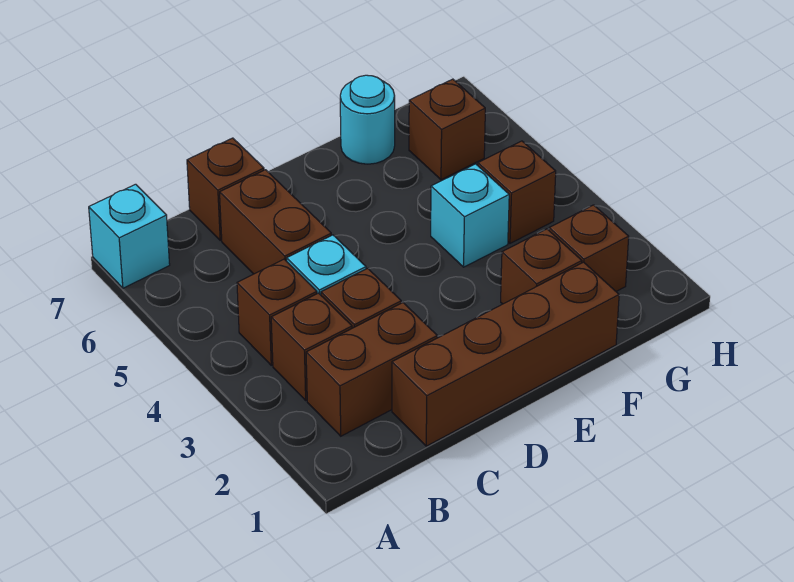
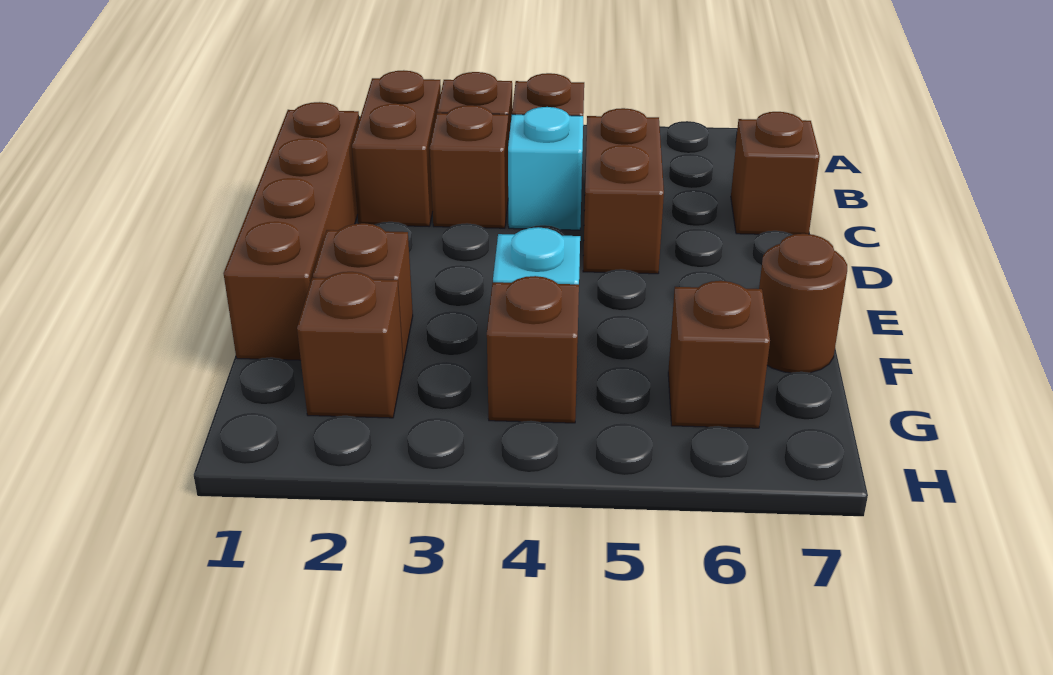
cyan brick A7 level 1 -> none
brown brick C5:C6 level 1 -> brown brick C5:D5 level 1
cyan round brick F7 level 1 -> brown round brick F7 level 1

